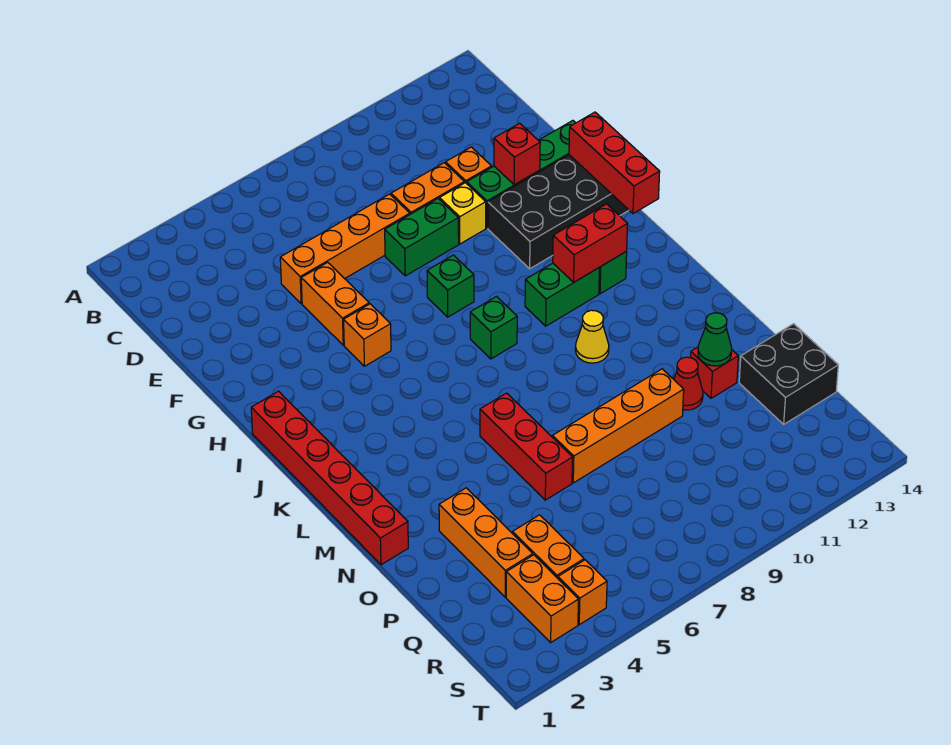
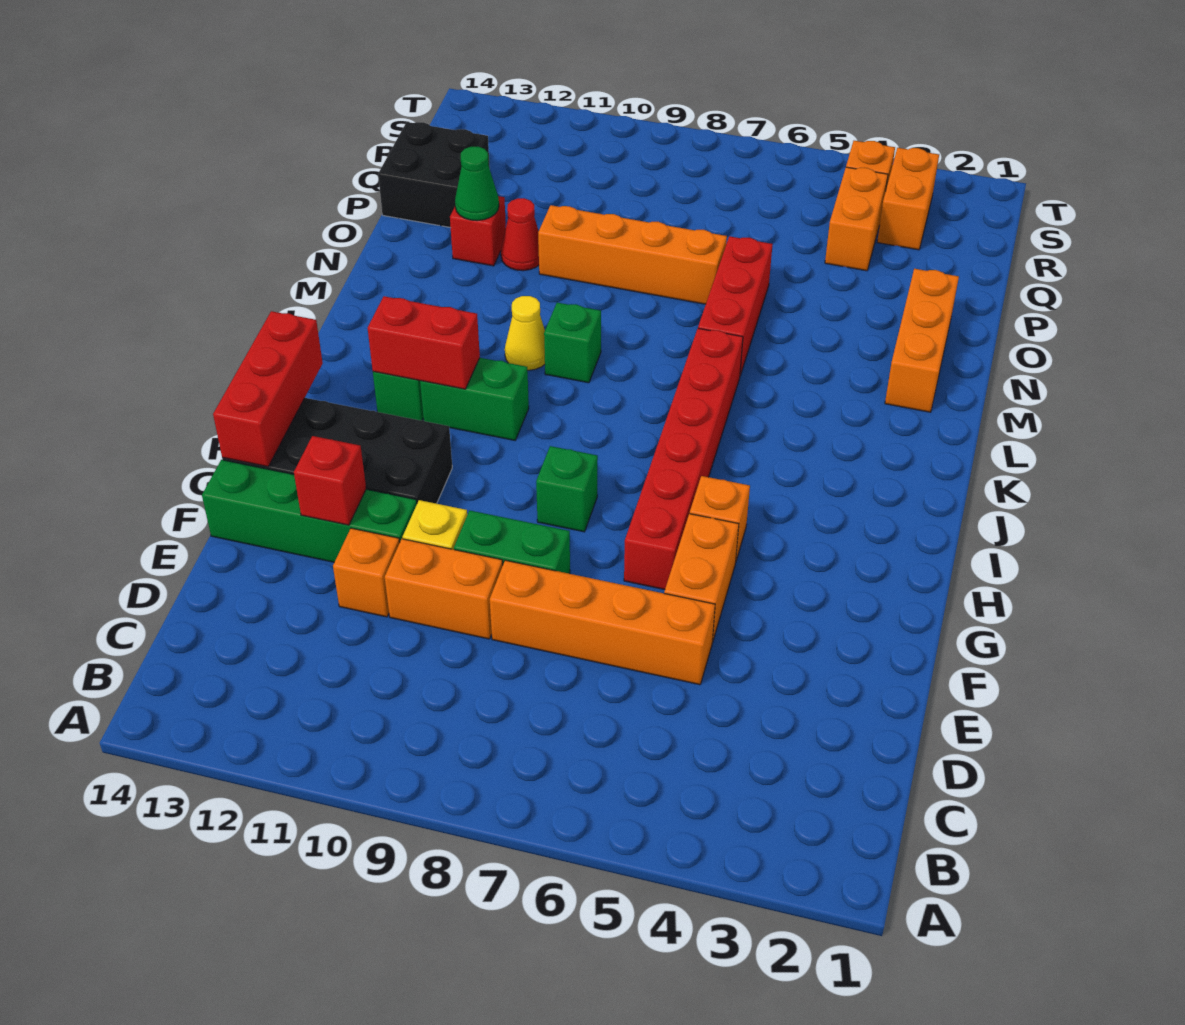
red brick I1:N1 level 1 -> red brick G6:L6 level 1
green brick J8 level 1 -> green brick L9 level 1
orange brick O3:Q3 level 1 -> orange brick M2:O2 level 1

